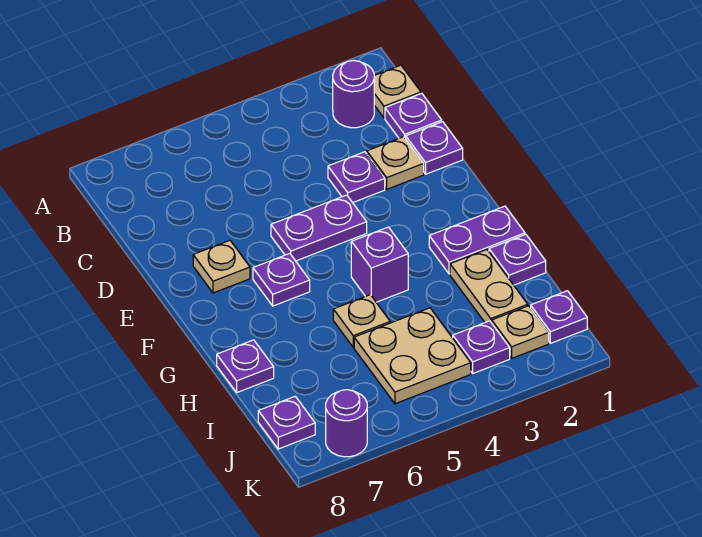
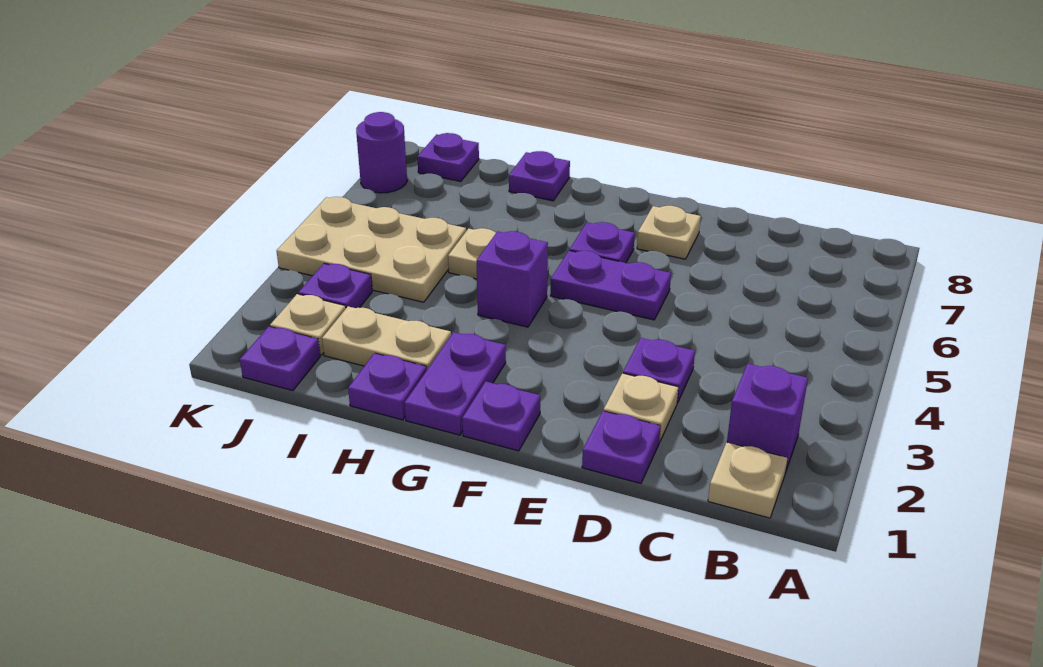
purple round brick B2 level 1 -> purple brick B2 level 1
purple plate C1 level 1 -> purple plate F1 level 1
purple plate E4:E5 level 1 -> purple plate E5:F5 level 1
tan plate I4:J5 level 1 -> tan plate I4:K5 level 1

